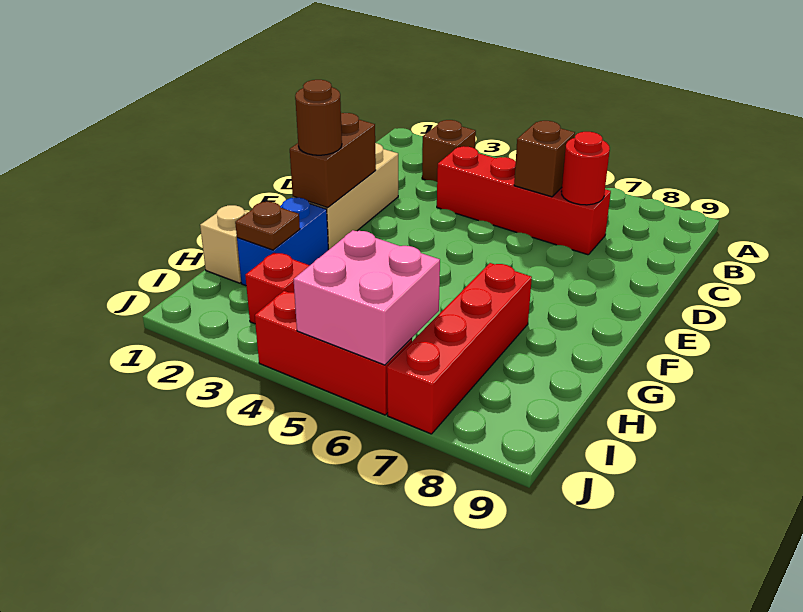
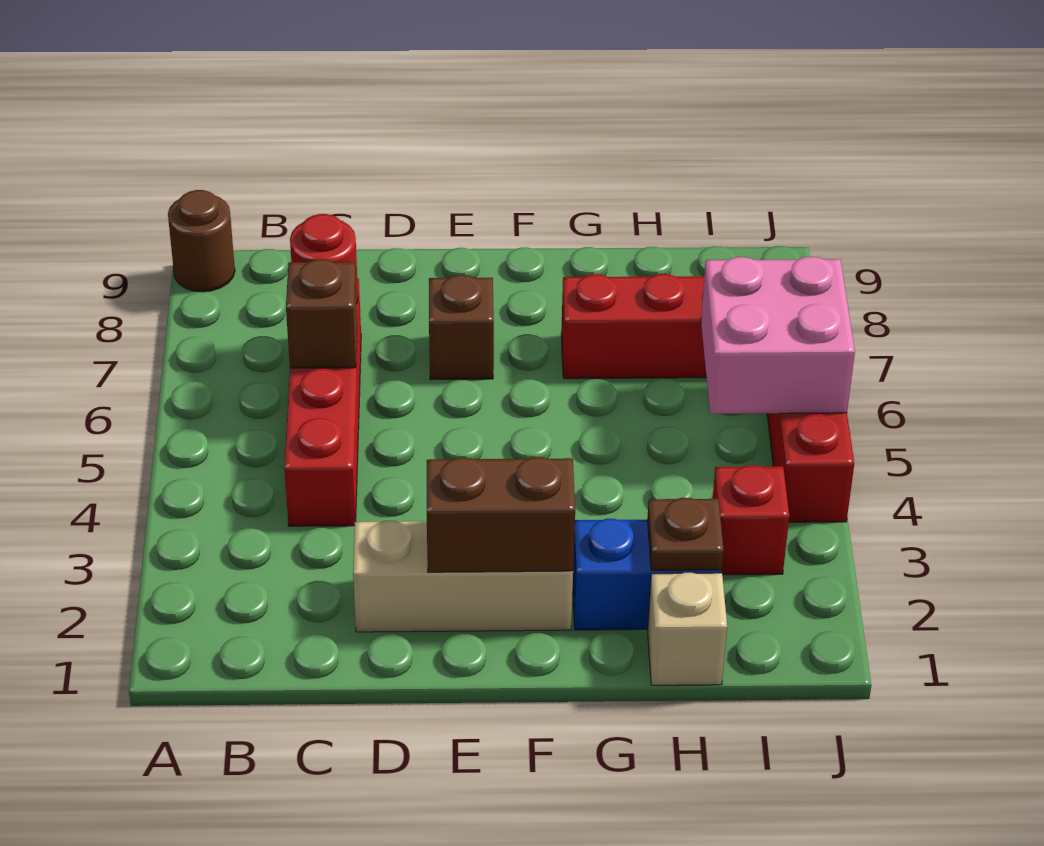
brown brick B3 level 1 -> brown brick E7 level 1
brown round brick F2 level 3 -> brown round brick A9 level 1

